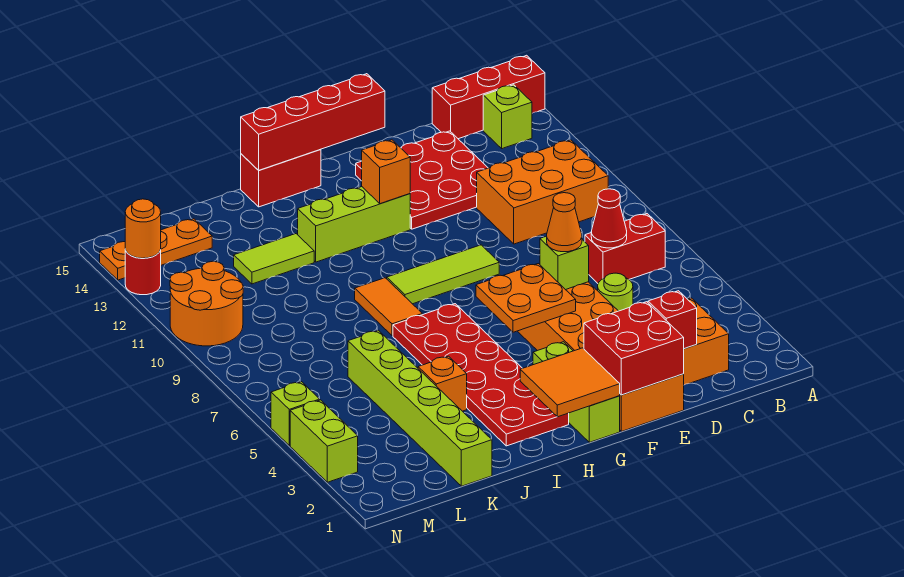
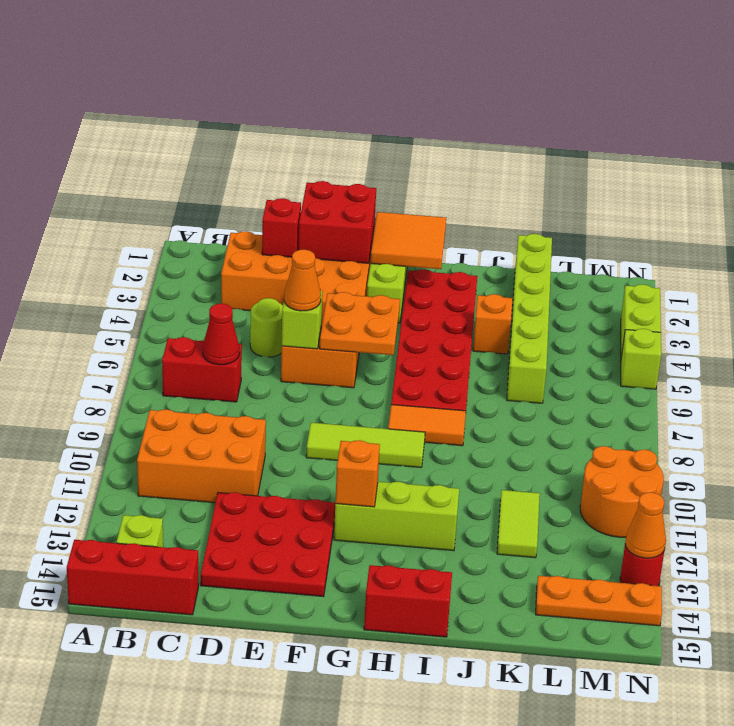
red brick F15:I15 level 2 -> none
orange tile I8:I9 level 1 -> orange tile H8:I8 level 1
lime tile J12:K12 level 1 -> lime tile K11:K12 level 1
orange round brick N13 level 2 -> orange cone N13 level 2

